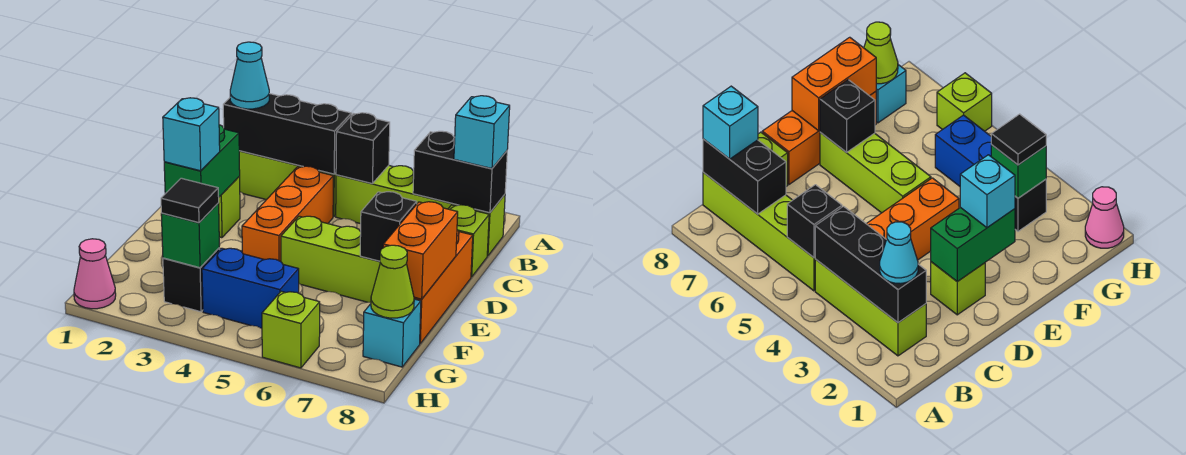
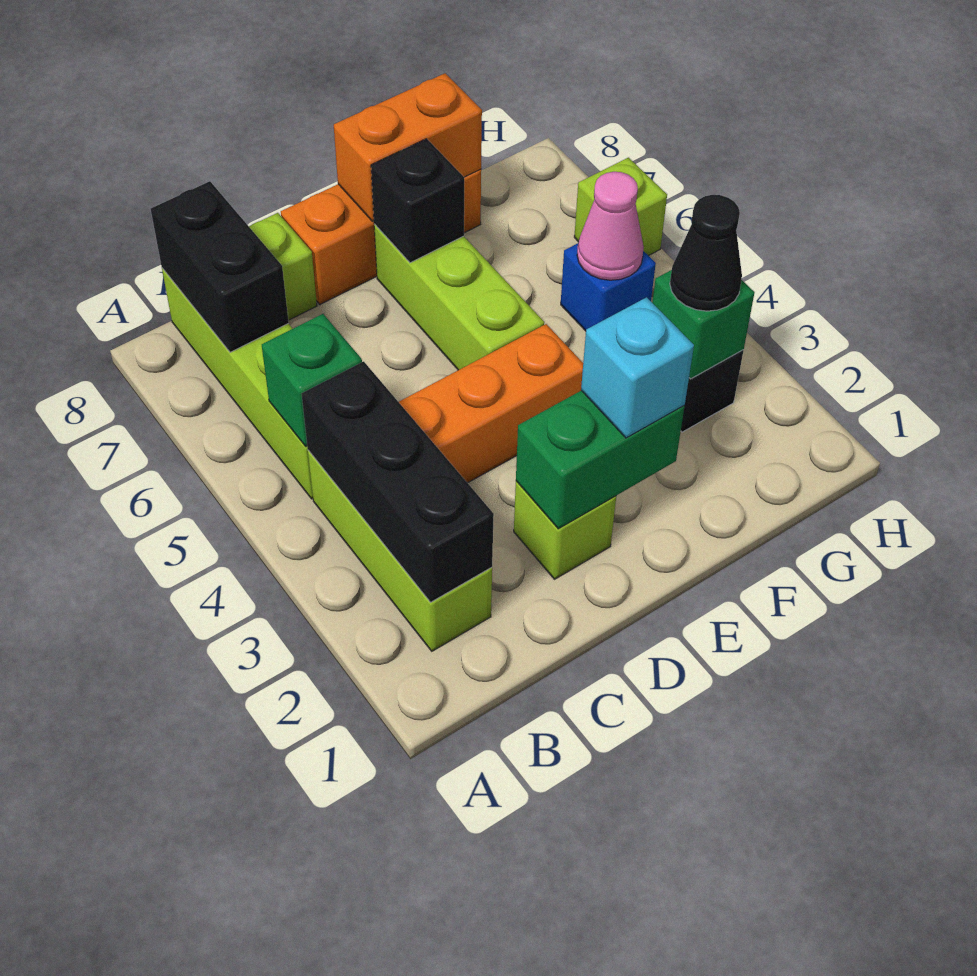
cyan cone B2 level 3 -> none
black brick B5 level 2 -> green brick B5 level 2
cyan brick B8 level 3 -> none
black tile G3 level 3 -> black cone G3 level 3
blue brick G4:G5 level 1 -> blue brick G5 level 1
cyan brick G8 level 1 -> none
lime cone G8 level 2 -> none
pink cone H1 level 1 -> pink cone G5 level 2

